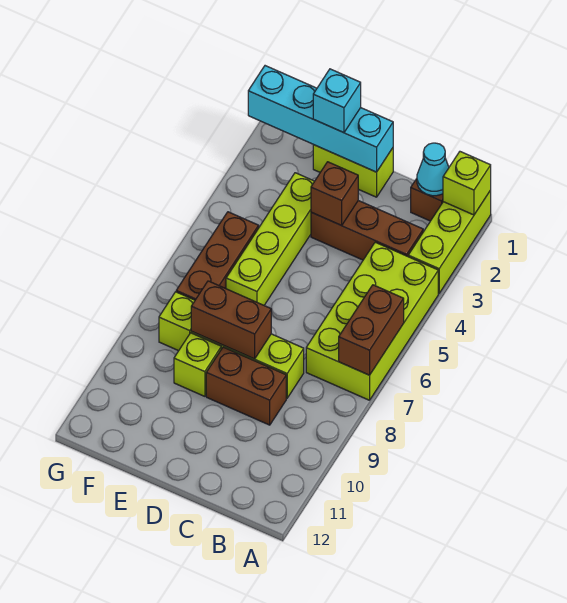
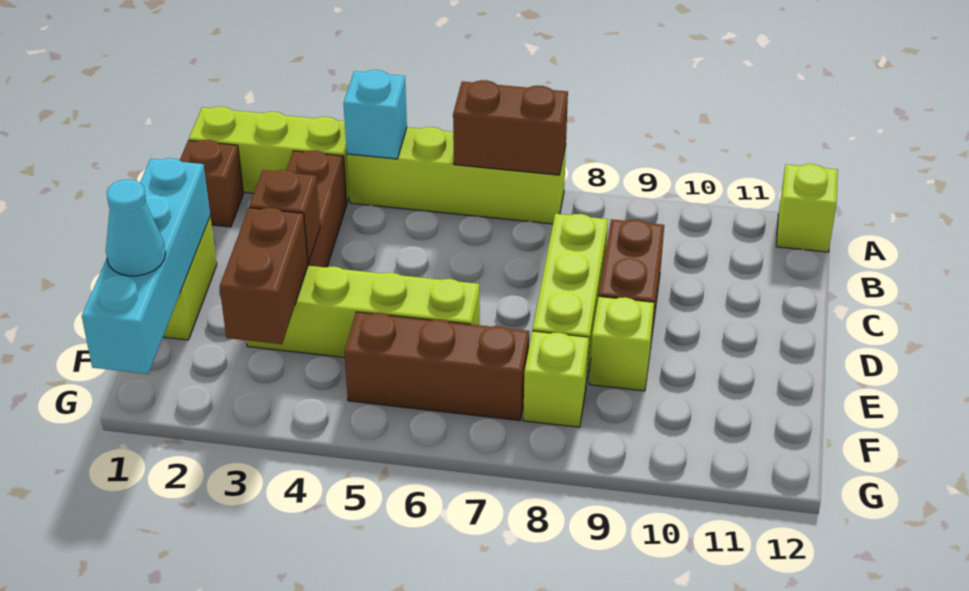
lime brick A1 level 2 -> lime brick A12 level 1
lime brick A4:B7 level 1 -> lime brick A4:A7 level 1
cyan cone B1 level 2 -> cyan cone F1 level 3
brown brick D8:E8 level 2 -> brown brick E3:F3 level 2
cyan brick E1 level 3 -> cyan brick A4 level 2

